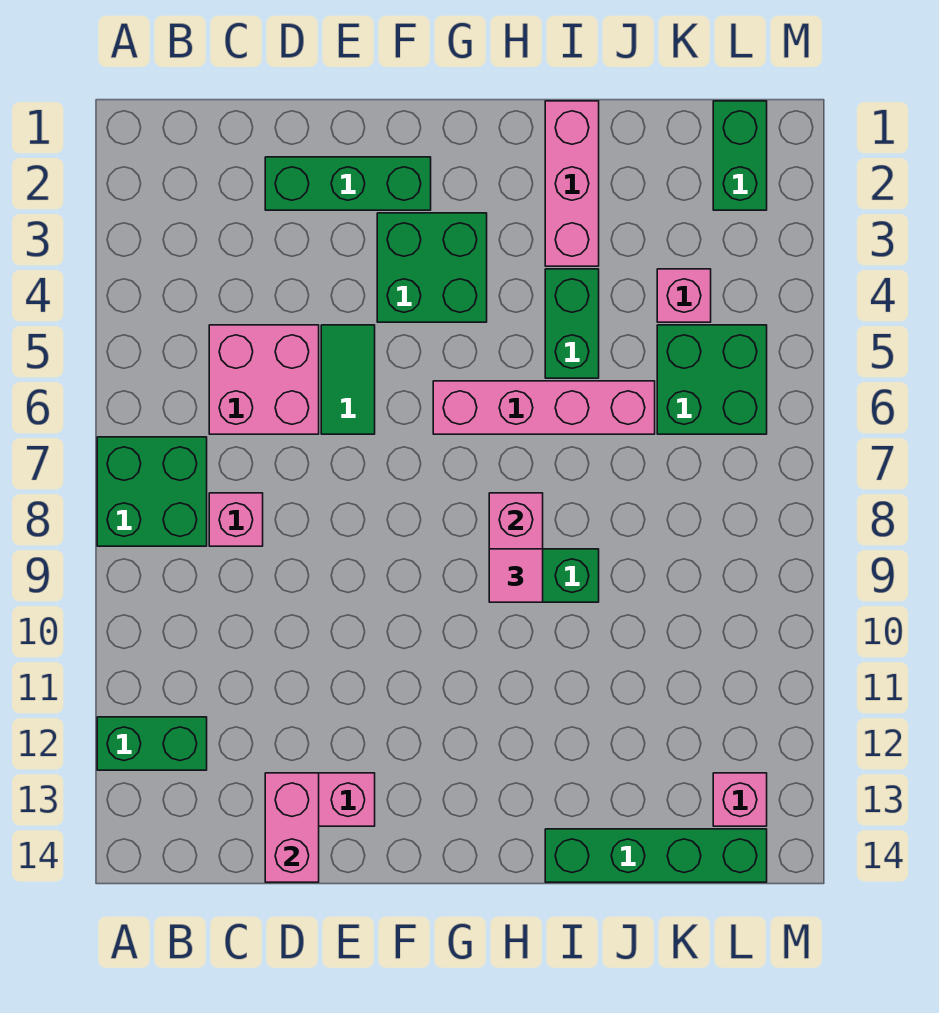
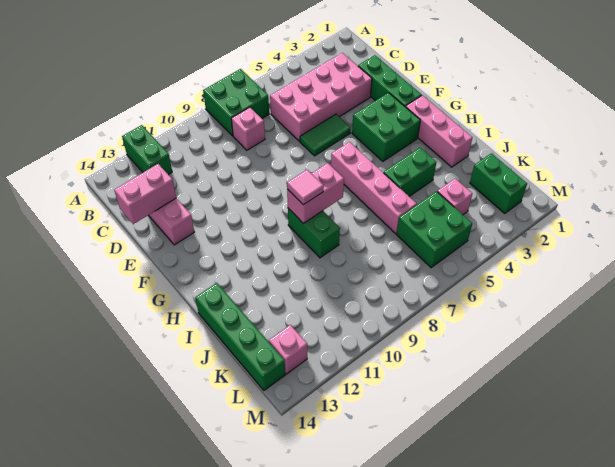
pink brick C5:D6 level 1 -> pink brick C3:D6 level 1
pink brick I1:I3 level 1 -> pink brick G2:I2 level 1
green brick L1:L2 level 1 -> green brick K2:L2 level 1

